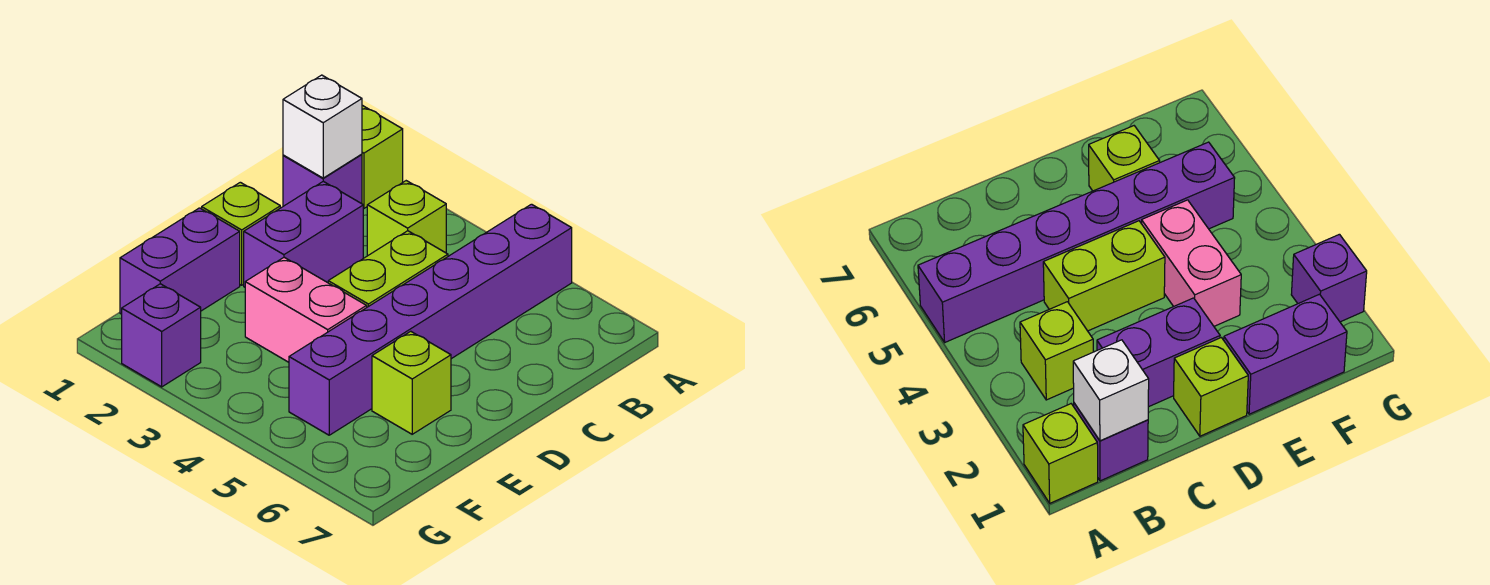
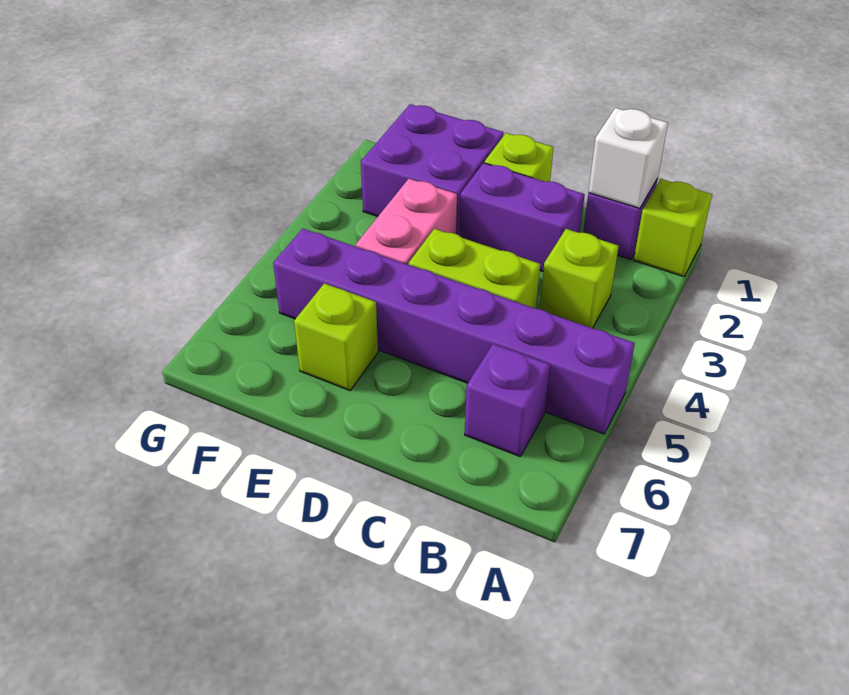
purple brick E1:F1 level 1 -> purple brick E1:F2 level 1
purple brick G2 level 1 -> purple brick B6 level 1

